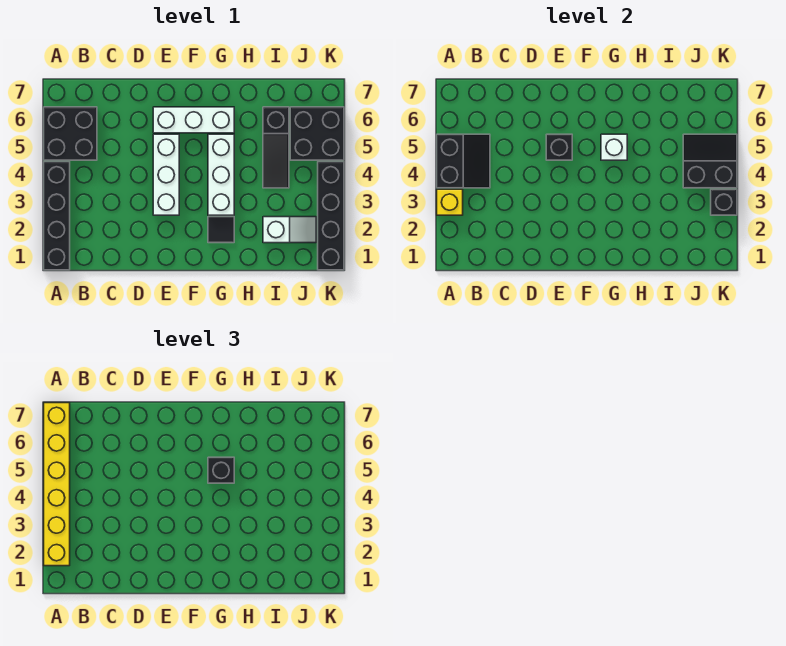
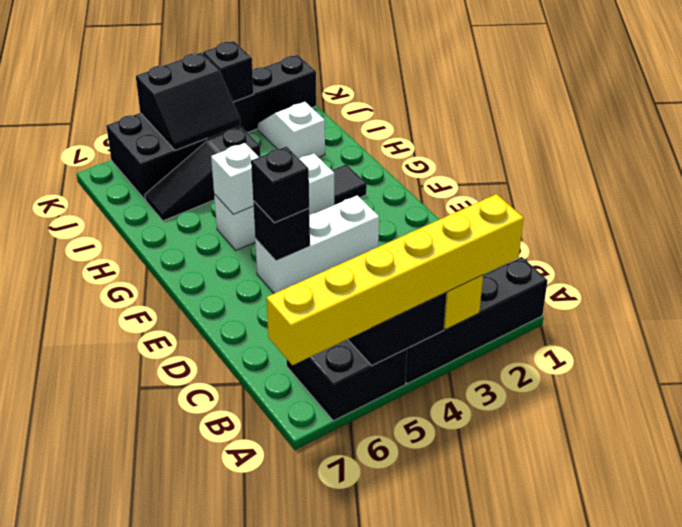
white brick E6:G6 level 1 -> none
black brick G5 level 3 -> black brick E5 level 3
black slope I4:I6 level 1 top 6 -> black slope I4:I6 level 1 top 4
black slope J4:K5 level 2 top 4 -> black slope J4:K5 level 2 top K

